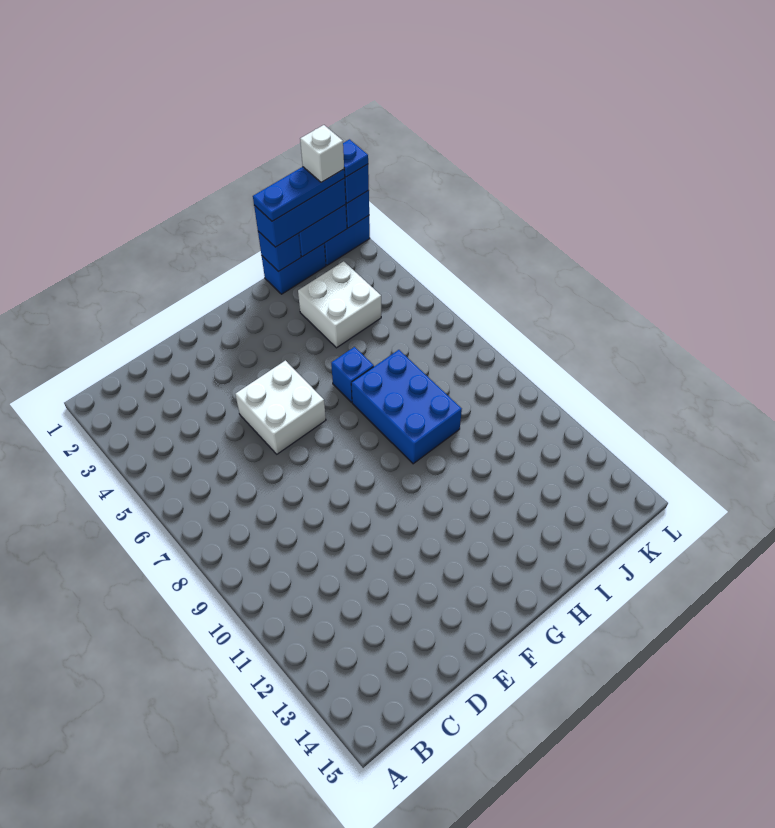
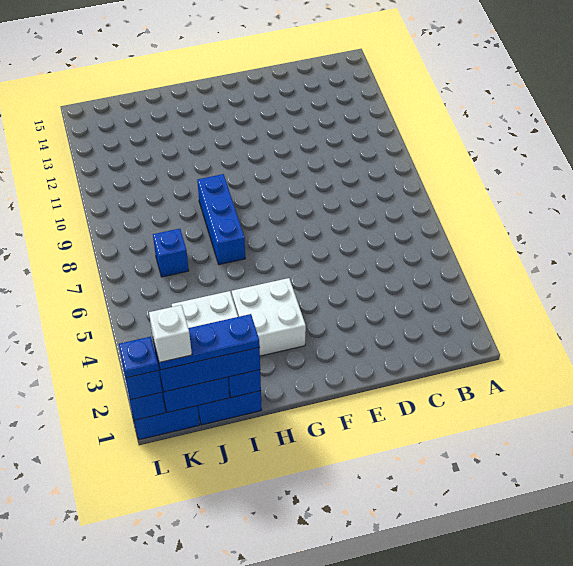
white brick E5:F6 level 1 -> white brick G3:H4 level 1
blue brick H6 level 1 -> blue brick J7 level 1
blue brick H7:I9 level 1 -> blue brick H7:H9 level 1

